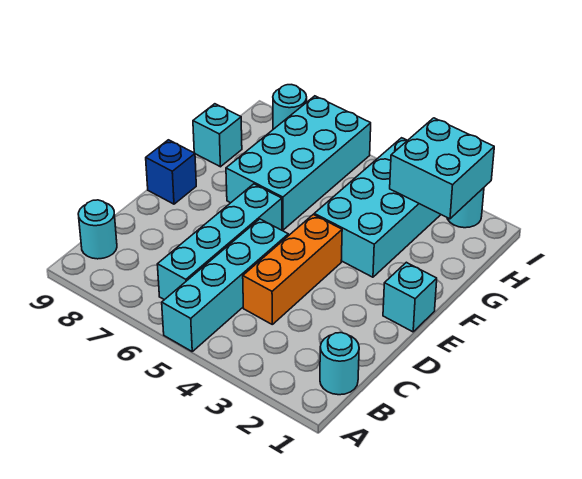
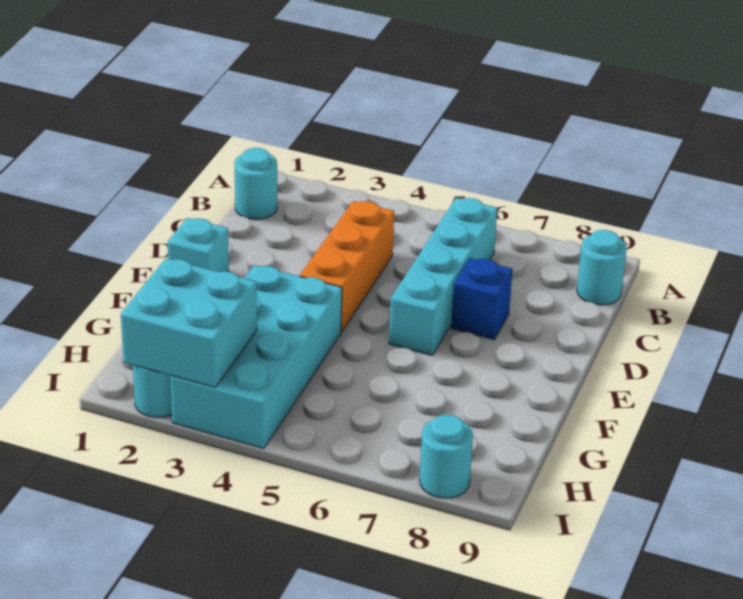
cyan brick A5:D5 level 1 -> none
blue brick E9 level 1 -> blue brick D7 level 1
cyan brick F6:I7 level 1 -> none
cyan brick G9 level 1 -> none

